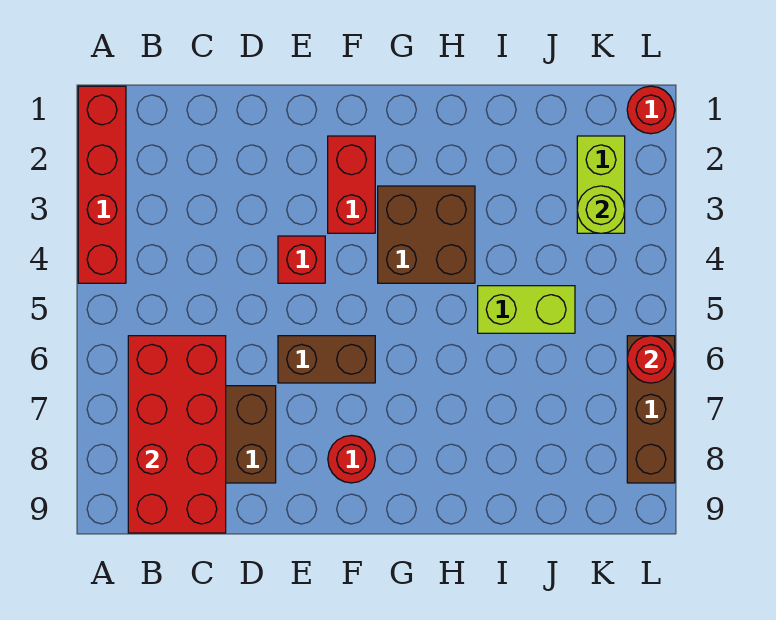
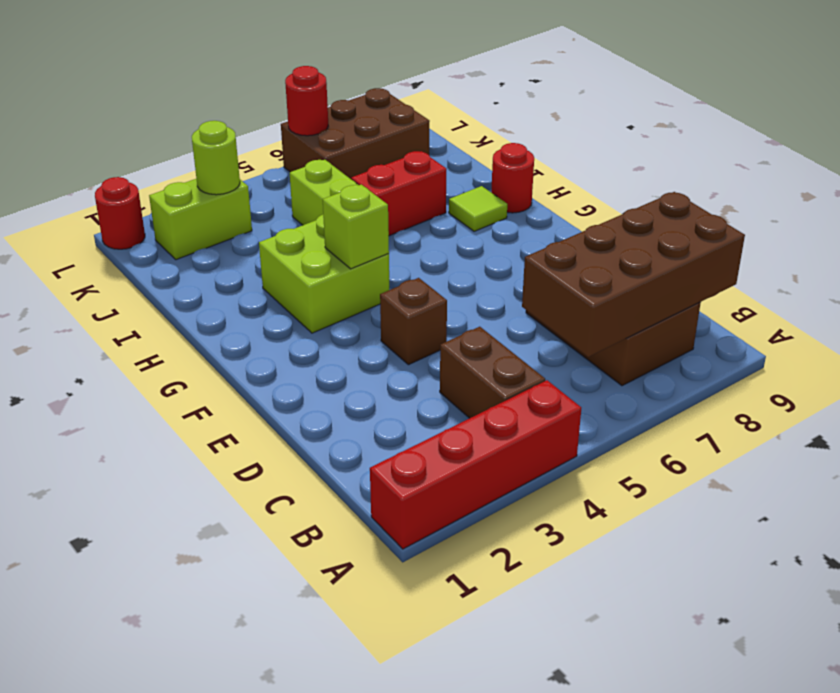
red brick B6:C9 level 2 -> brown brick B6:C9 level 2
red brick E4 level 1 -> brown brick E4 level 1
brown brick E6:F6 level 1 -> brown brick B4:C4 level 1
red brick F2:F3 level 1 -> red brick I6:I7 level 1
red round brick F8 level 1 -> red round brick H9 level 1
brown brick G3:H4 level 1 -> lime brick G3:H4 level 1
none -> lime brick G4 level 2
none -> lime tile H8 level 1
brown brick L6:L8 level 1 -> brown brick K6:L8 level 1

